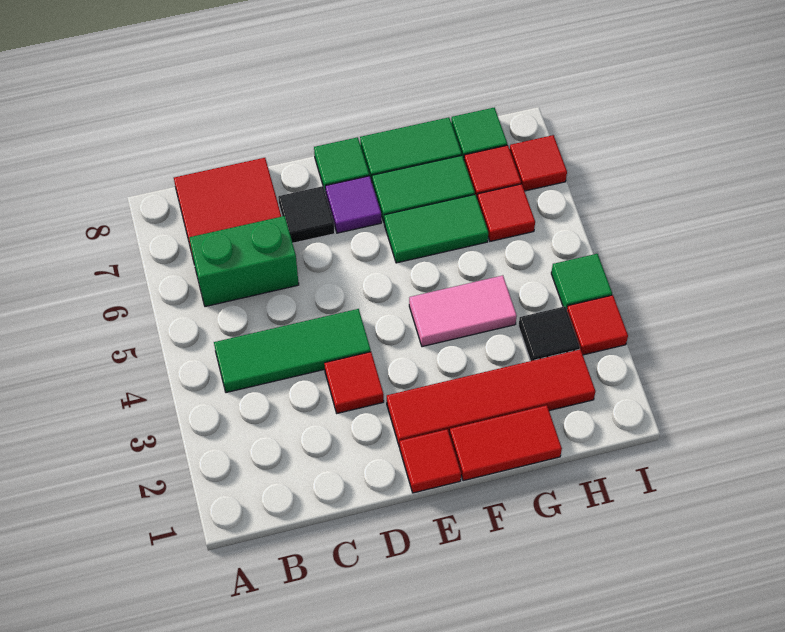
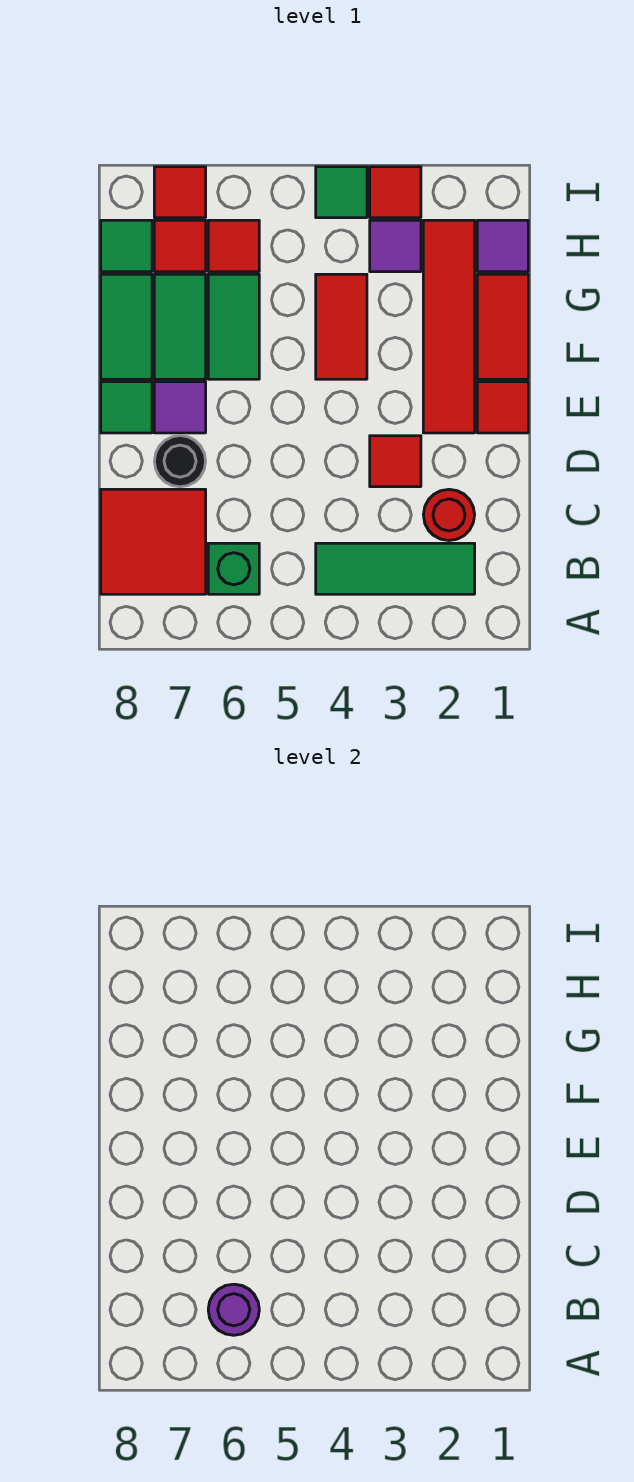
green tile B4:D4 level 1 -> green tile B2:B4 level 1
green brick B6:C6 level 1 -> green brick B6 level 1
none -> purple round brick B6 level 2
none -> red round brick C2 level 1
black tile D7 level 1 -> black round brick D7 level 1
pink tile F4:G4 level 1 -> red tile F4:G4 level 1
none -> purple tile H1 level 1
black tile H3 level 1 -> purple tile H3 level 1

